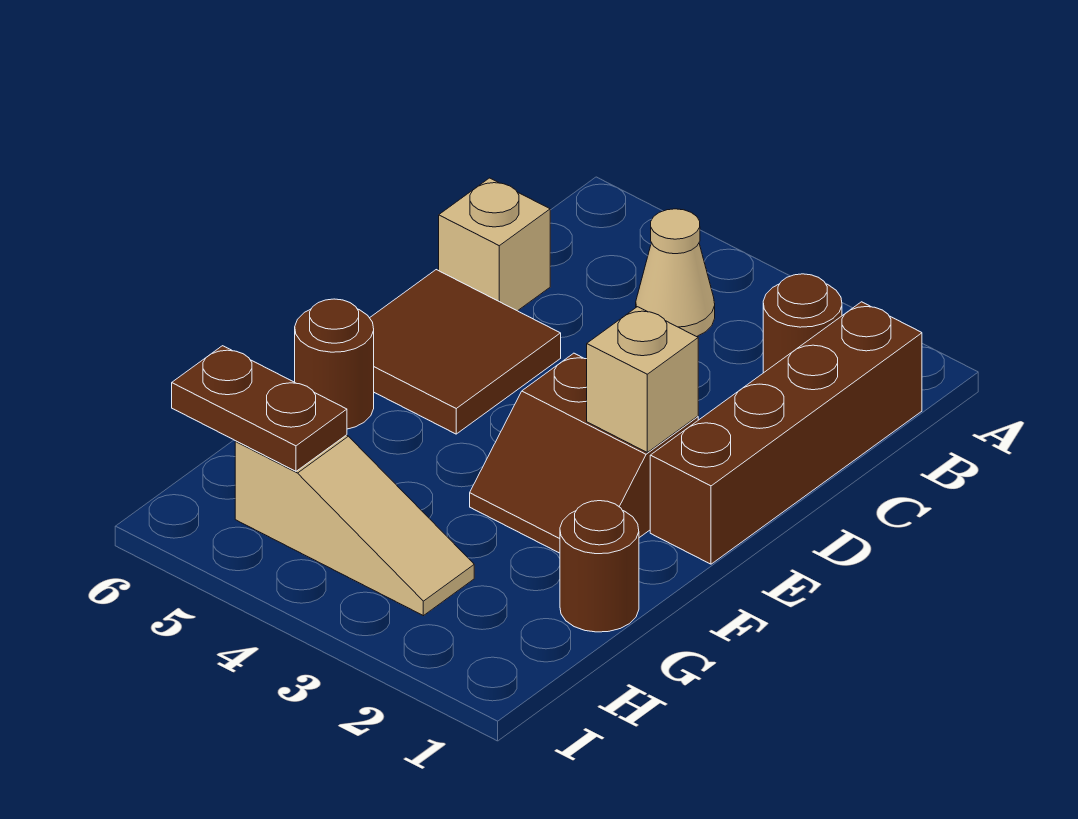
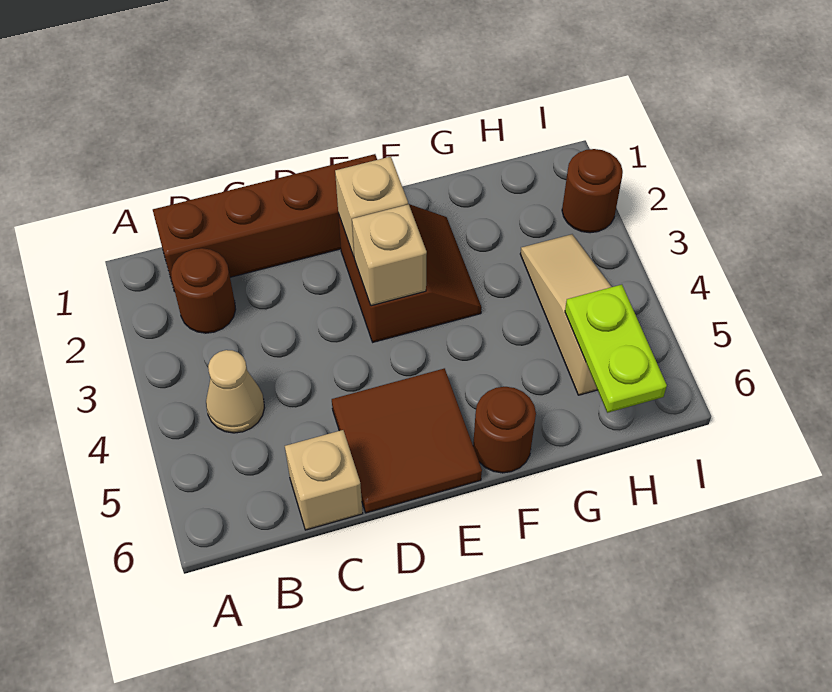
none -> tan brick E3 level 2
brown round brick G1 level 1 -> brown round brick I2 level 1
brown plate H5:H6 level 2 -> lime plate H5:H6 level 2

